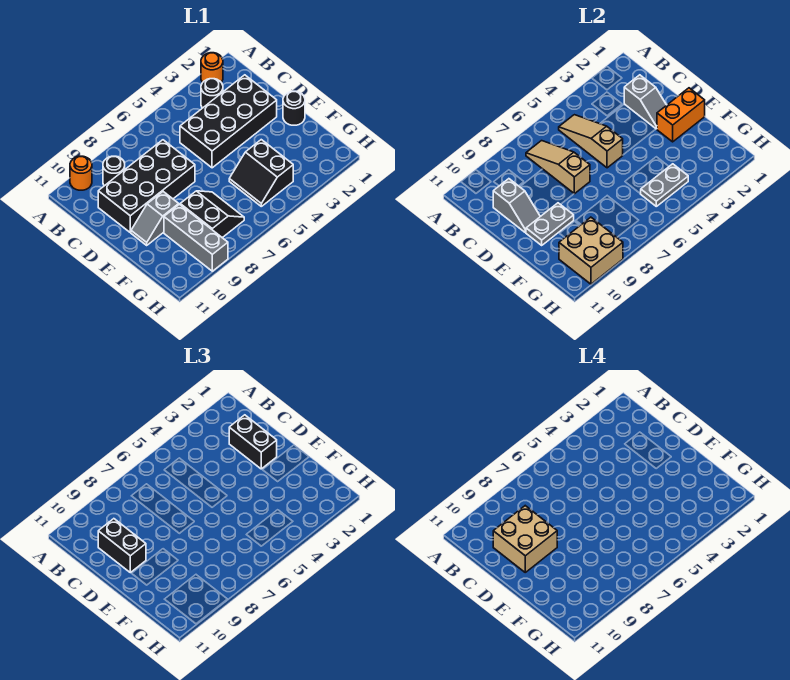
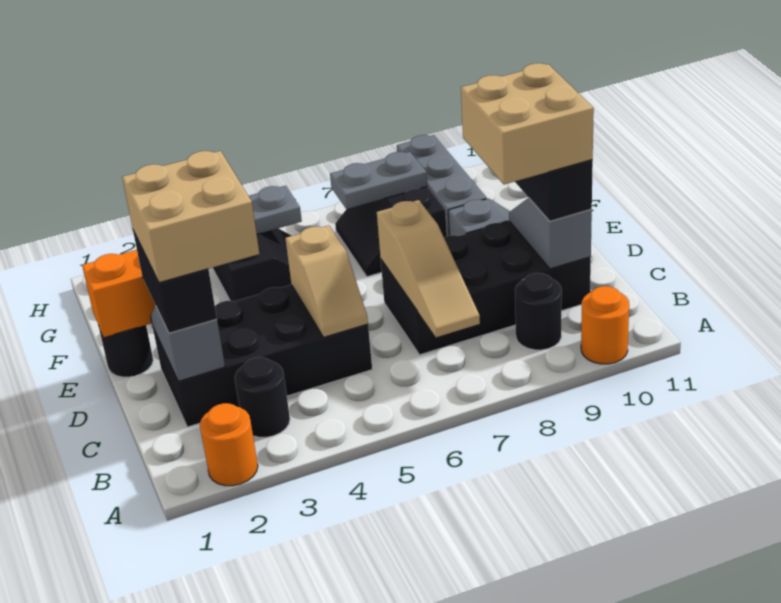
tan slope B5:D5 level 2 top D -> tan slope C5:D5 level 2 top D
grey plate E9:E10 level 2 -> grey plate G7:G8 level 2
tan brick G9:H10 level 2 -> tan brick C2:D3 level 4

